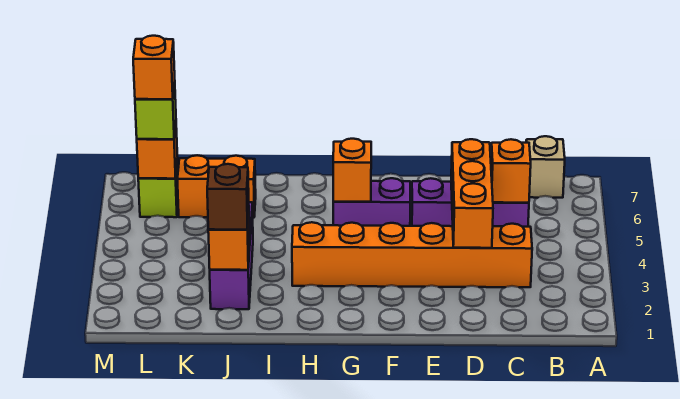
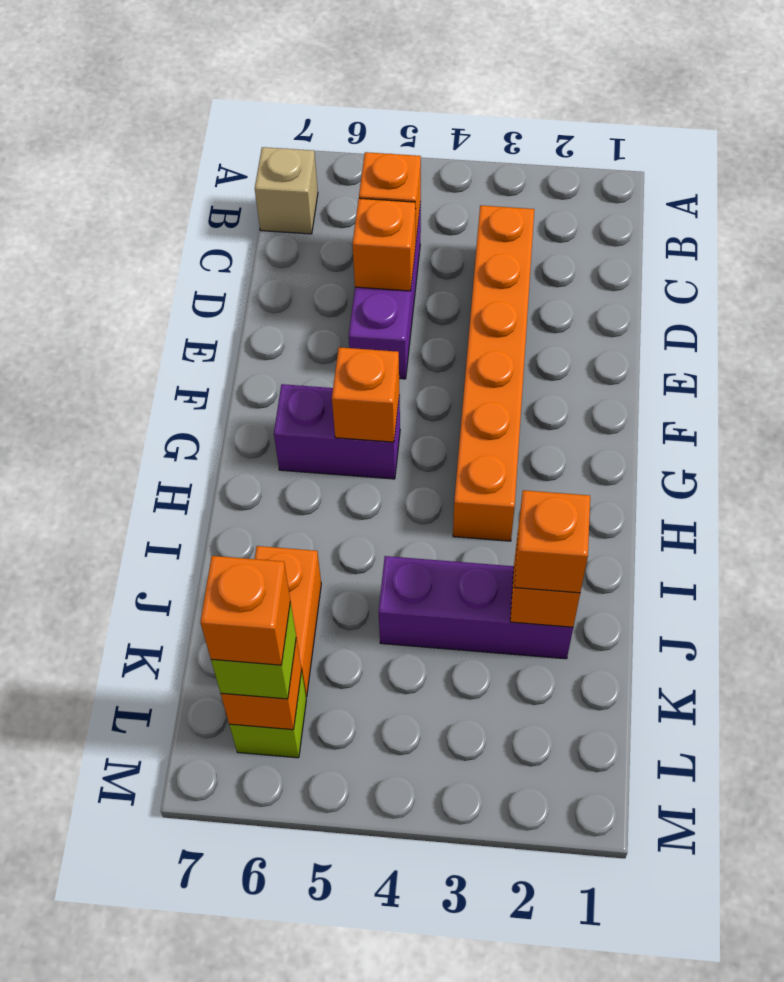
orange brick D3:D5 level 2 -> orange brick D5 level 2
purple brick F5:G5 level 1 -> purple brick G5:G6 level 1
brown brick J2 level 3 -> orange brick J2 level 3

